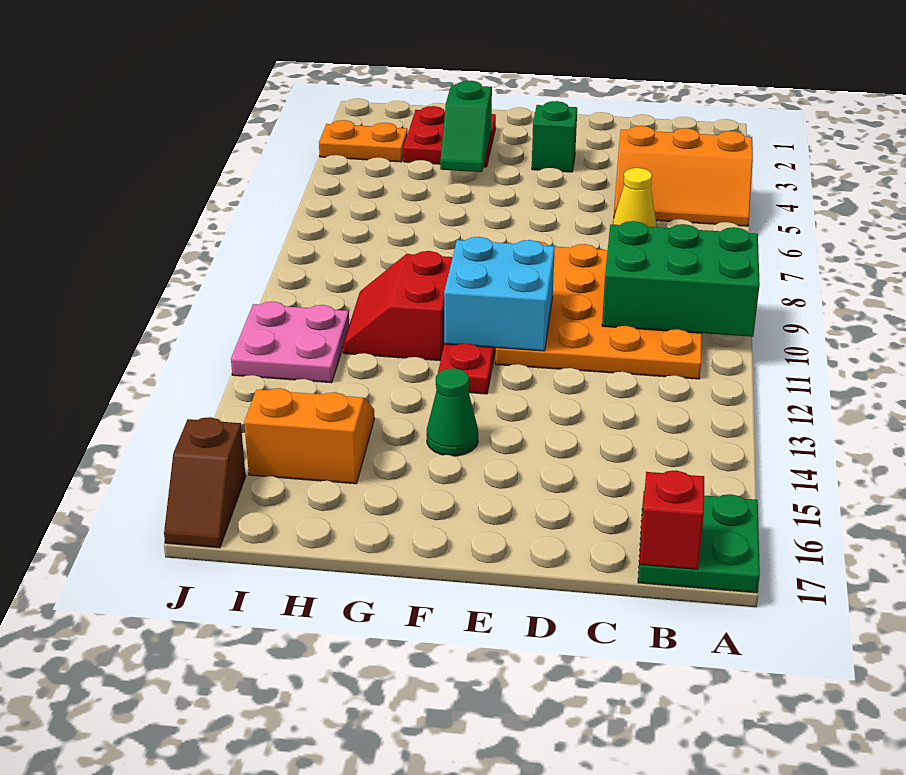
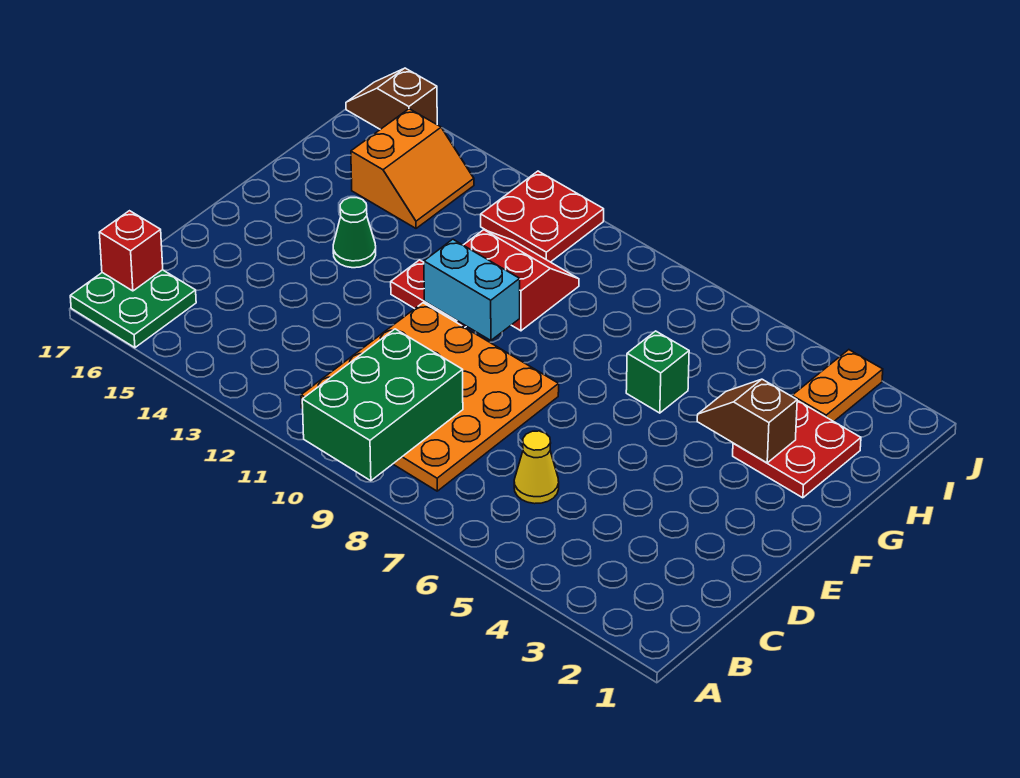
orange slope A4:C5 level 1 top 4 -> none
green brick E3 level 1 -> green brick G6 level 1
cyan brick E10:F11 level 2 -> cyan brick F10:F11 level 2
green slope G3:G4 level 2 top 3 -> brown slope G3:G4 level 2 top 3
pink plate I11:J12 level 1 -> red plate I11:J12 level 1

